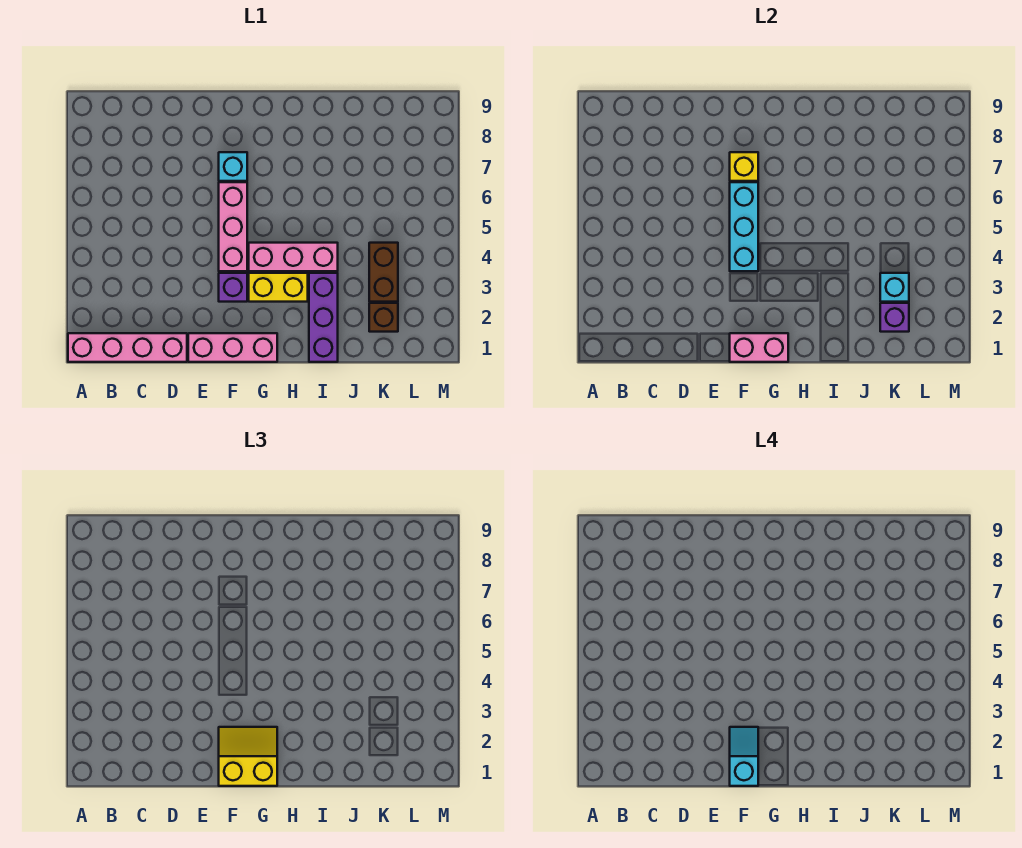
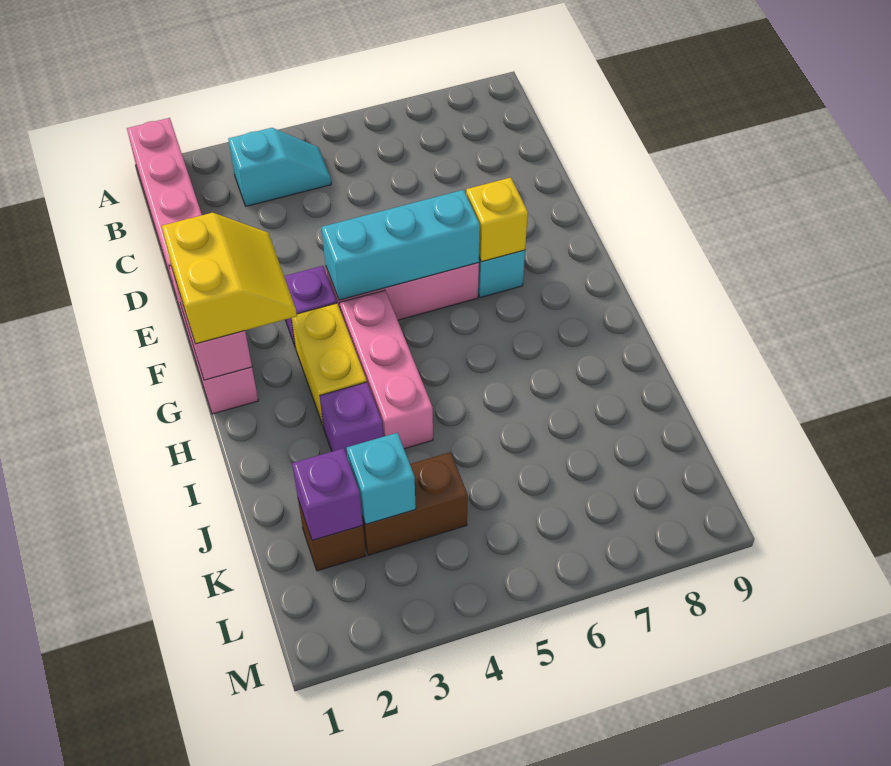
cyan slope F1:F2 level 4 top 1 -> cyan slope B3:B4 level 1 top 3
purple brick I1:I3 level 1 -> purple brick I3 level 1

